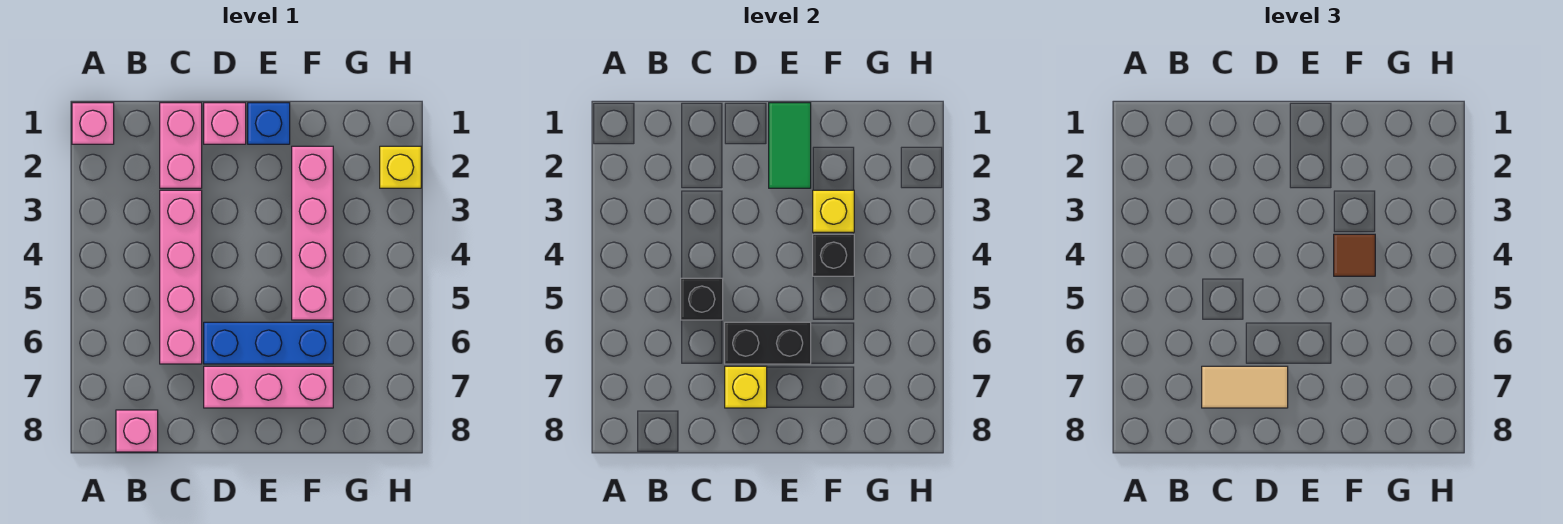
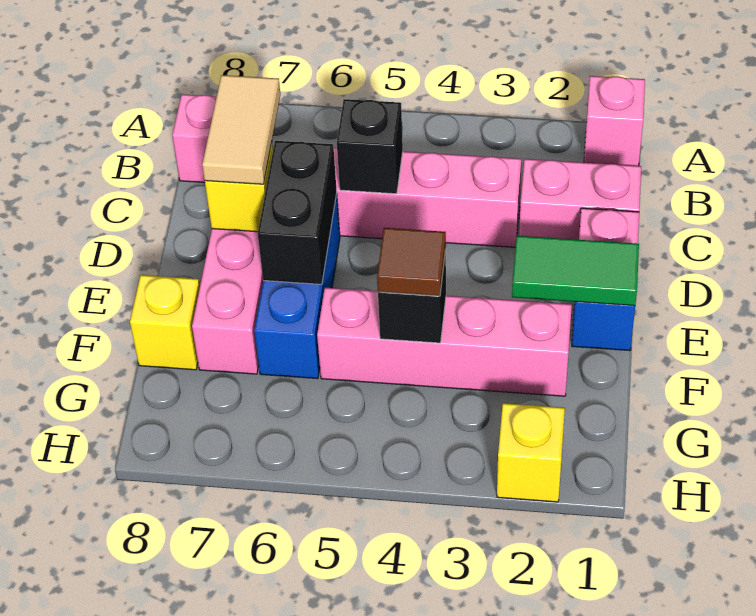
yellow brick F3 level 2 -> yellow brick F8 level 1

